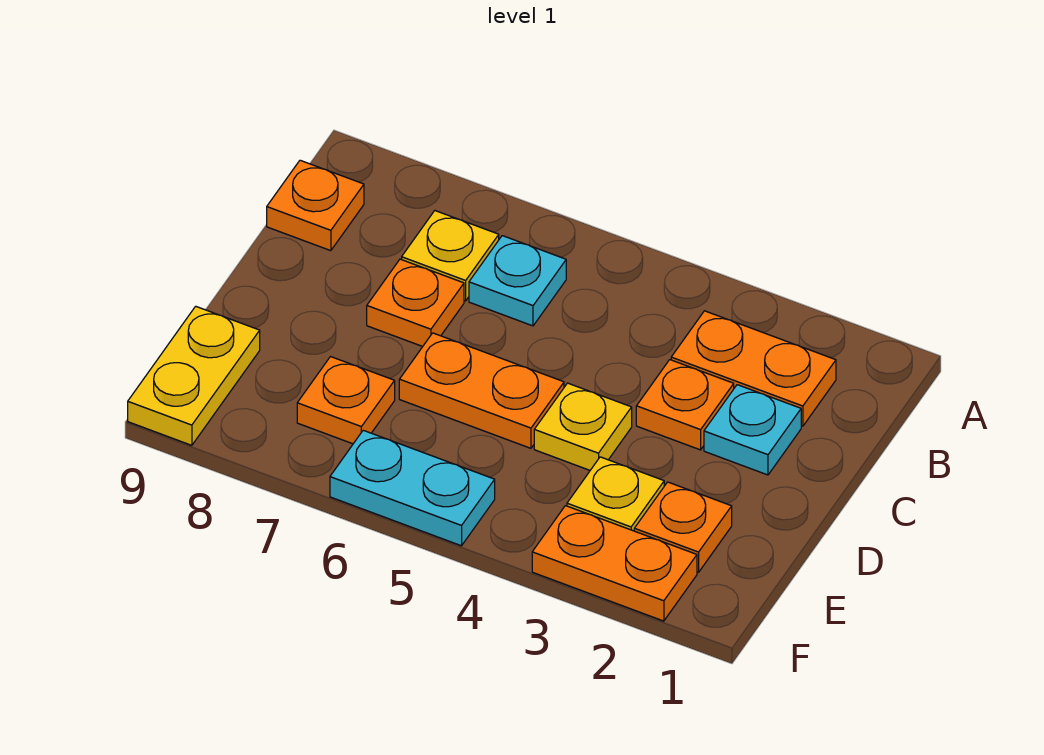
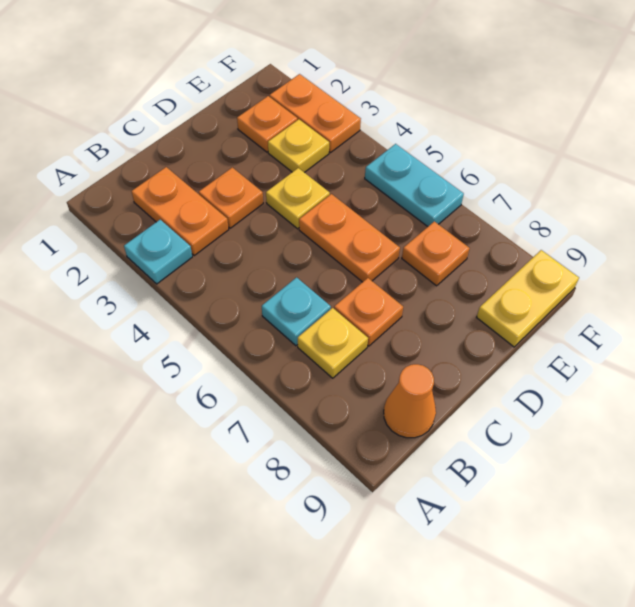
orange plate B9 level 1 -> orange cone B9 level 1
cyan plate C2 level 1 -> cyan plate A3 level 1

